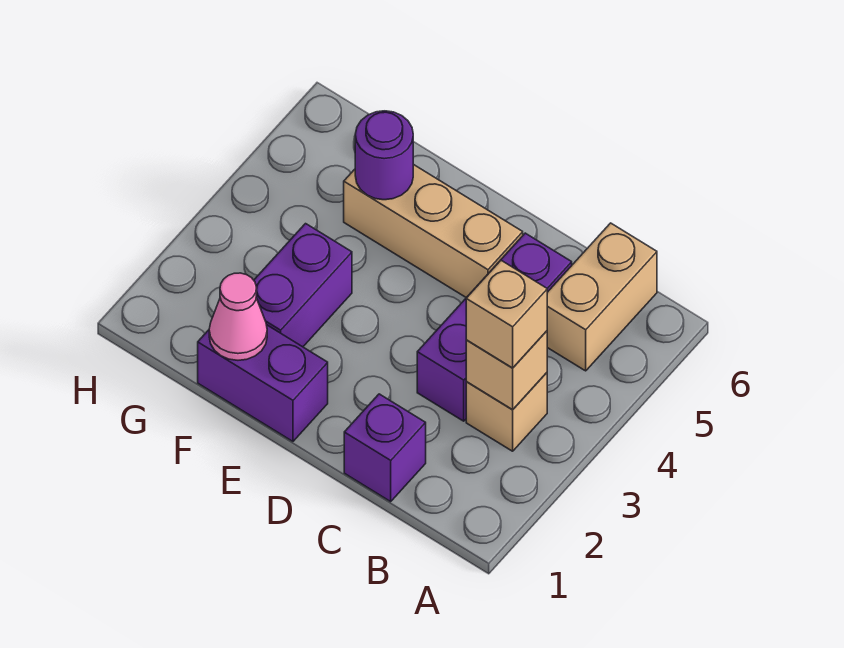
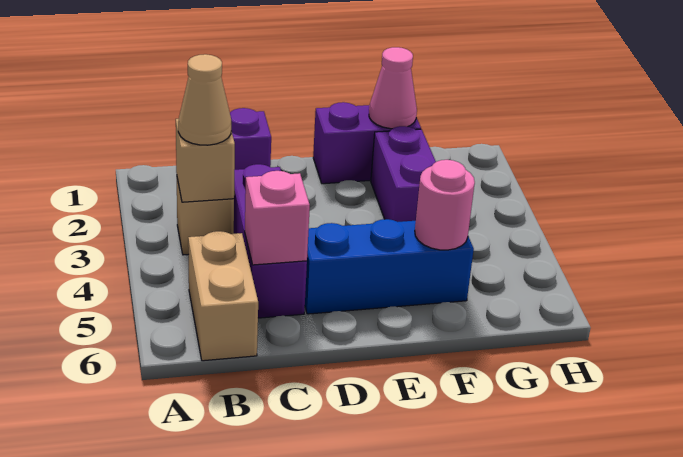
tan brick B3 level 3 -> tan cone B3 level 3
none -> pink brick C5 level 2
tan brick D5:F5 level 1 -> blue brick D5:F5 level 1
purple round brick F5 level 2 -> pink round brick F5 level 2

